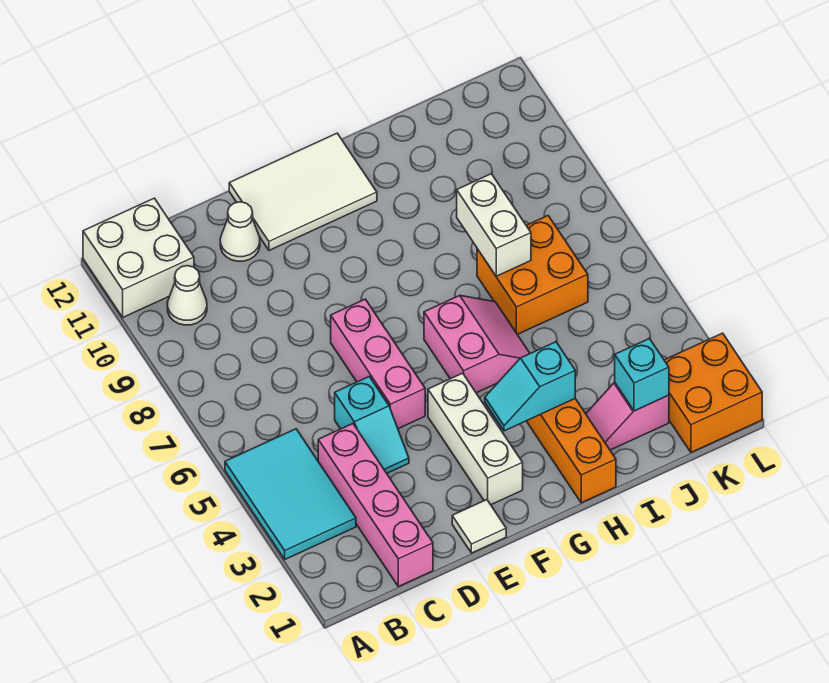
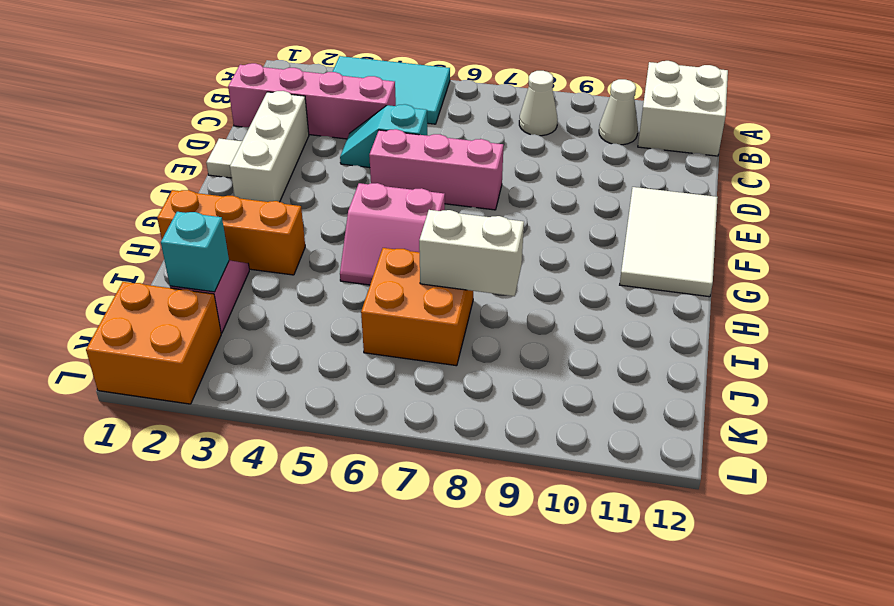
white cone D11 level 1 -> white cone B8 level 1
white brick F2:F4 level 1 -> white brick D2:F2 level 1
cyan slope G3:H3 level 2 top H -> none

